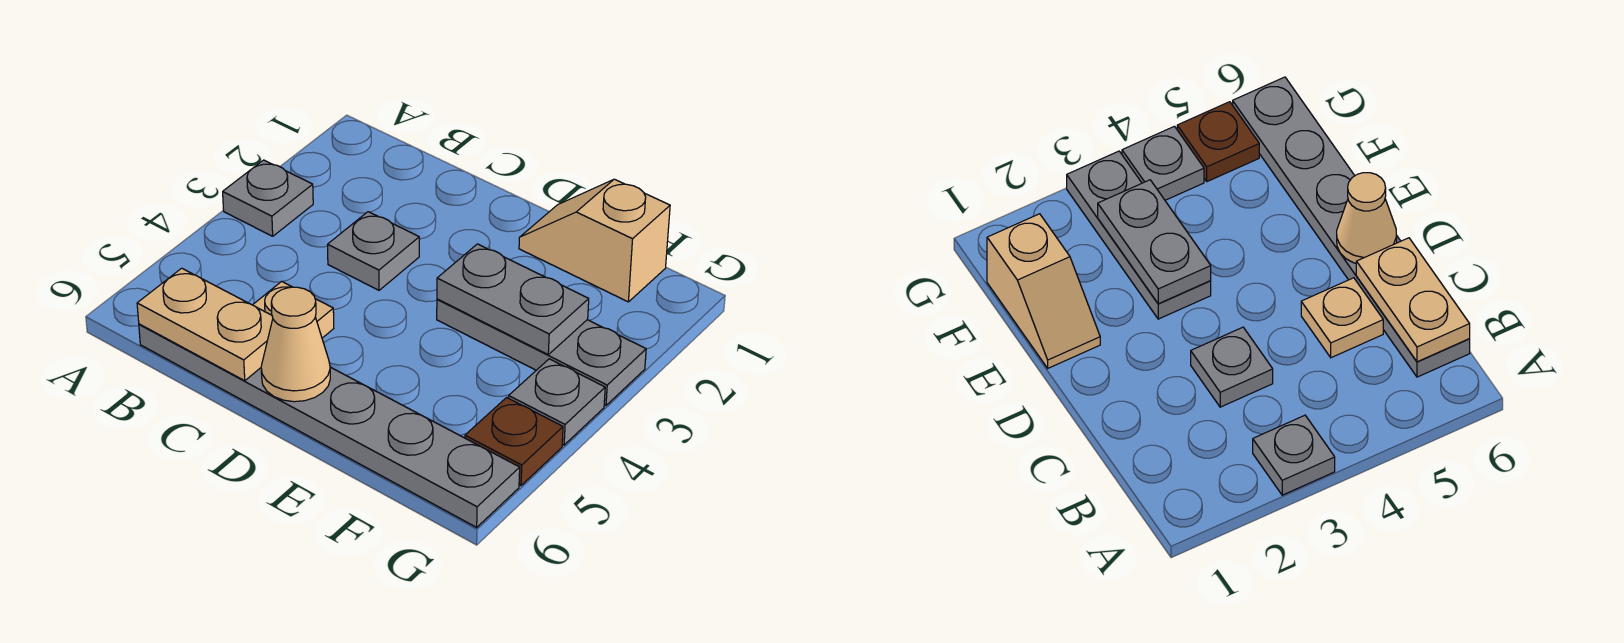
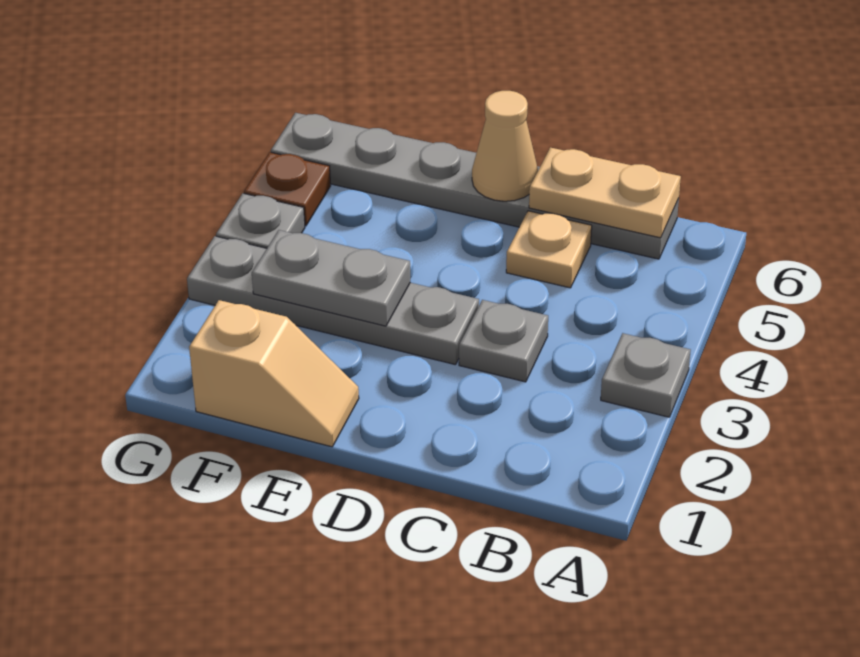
grey plate E3:G3 level 1 -> grey plate D3:G3 level 1

